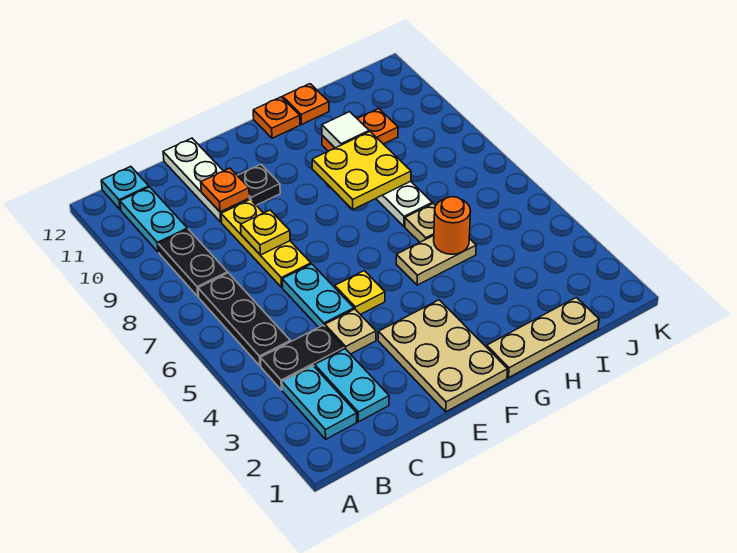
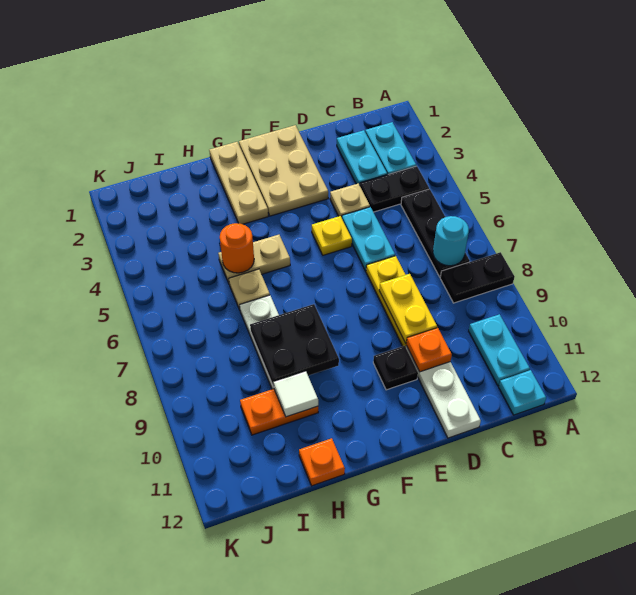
none -> cyan round brick B7 level 2
black plate B8:B9 level 1 -> black plate A8:B8 level 1
yellow plate D8 level 2 -> yellow plate D8:D9 level 2
tan plate G1:I1 level 1 -> tan plate G1:G3 level 1
yellow plate G8:H9 level 2 -> black plate G8:H9 level 2
orange plate G12 level 1 -> none

